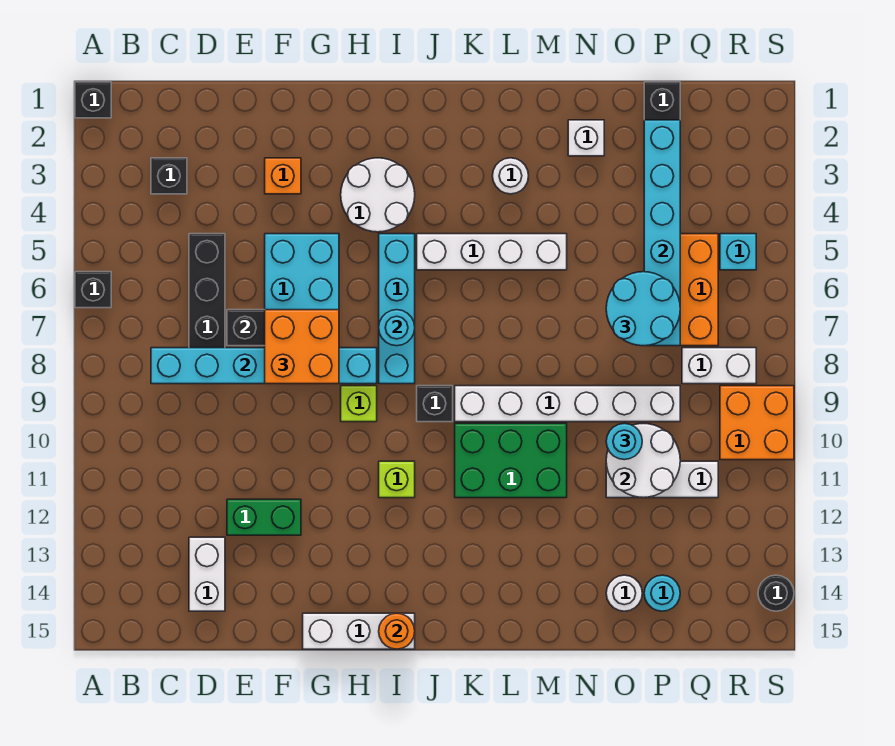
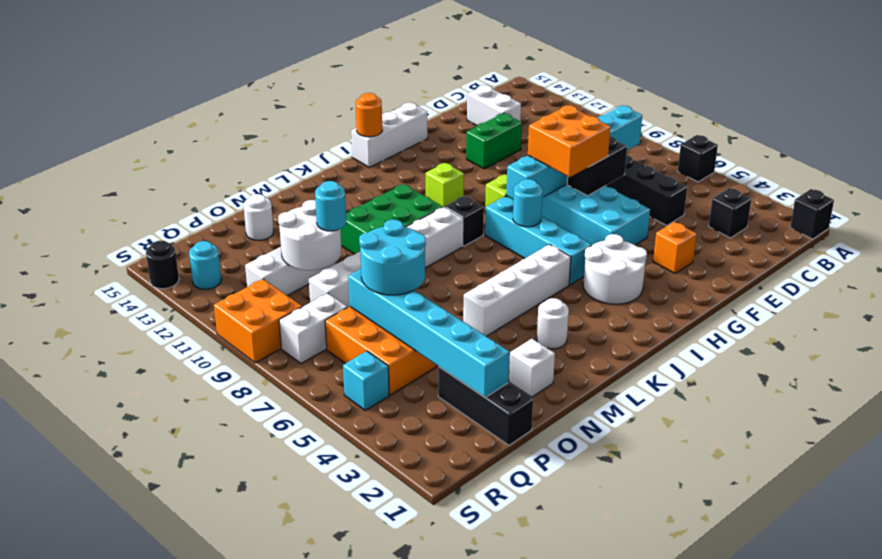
cyan round brick P14 level 1 -> cyan round brick R13 level 1

